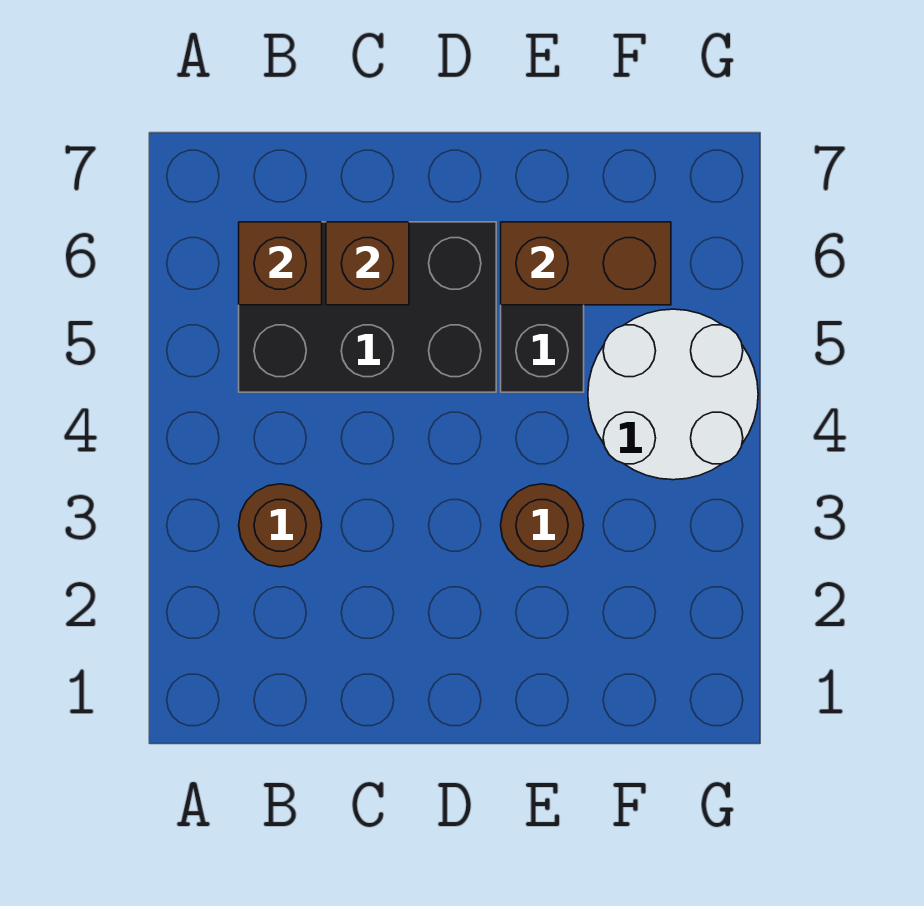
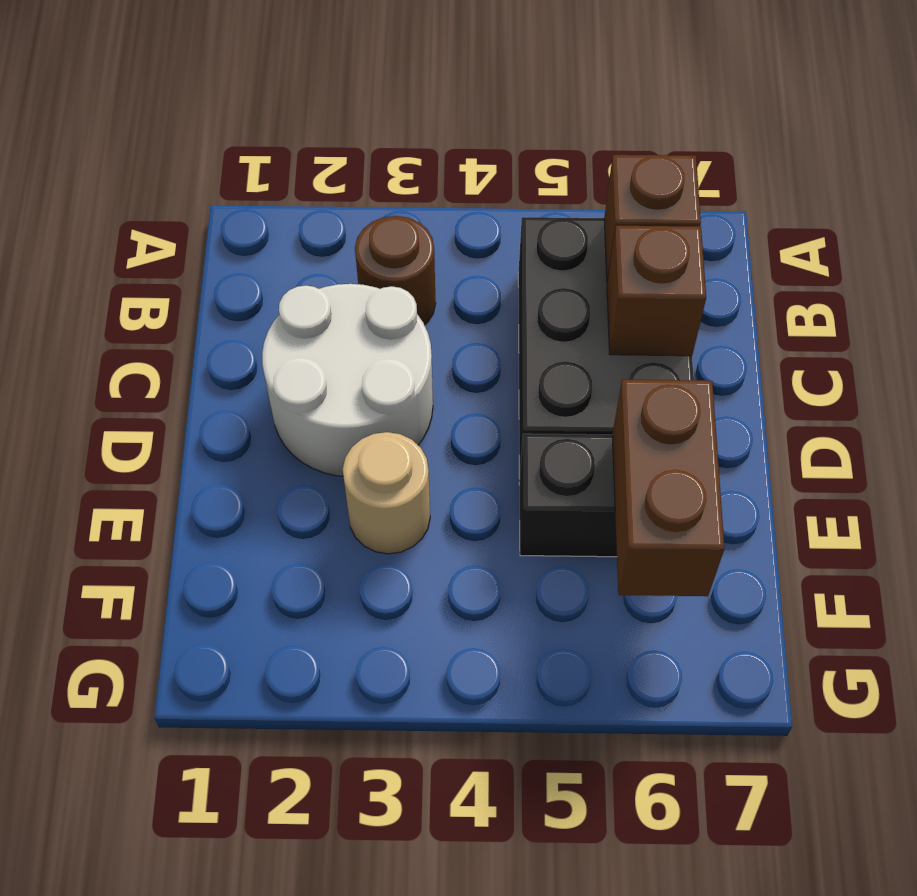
brown round brick E3 level 1 -> tan round brick E3 level 1
white round brick F4:G5 level 1 -> white round brick C2:D3 level 1

